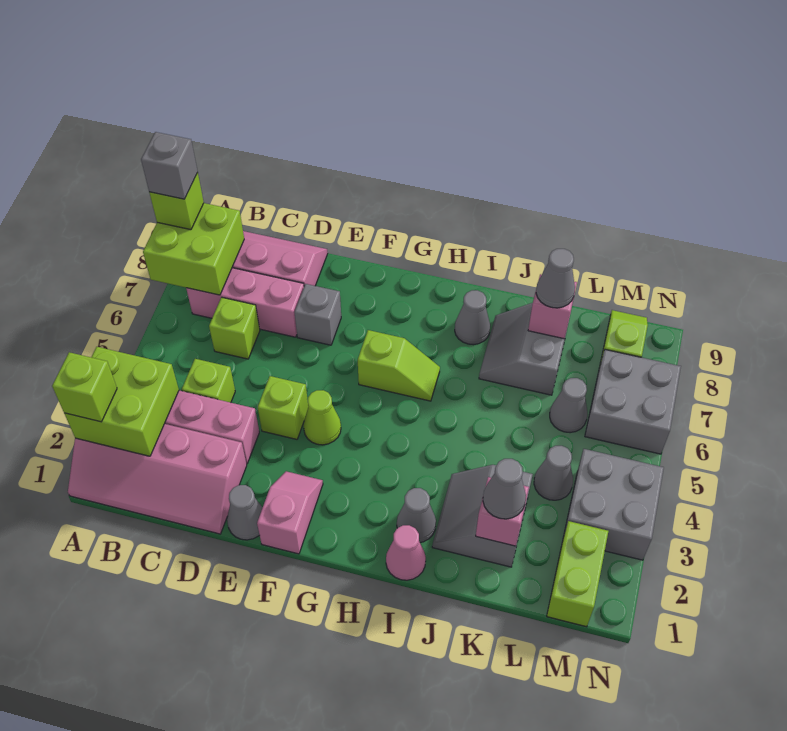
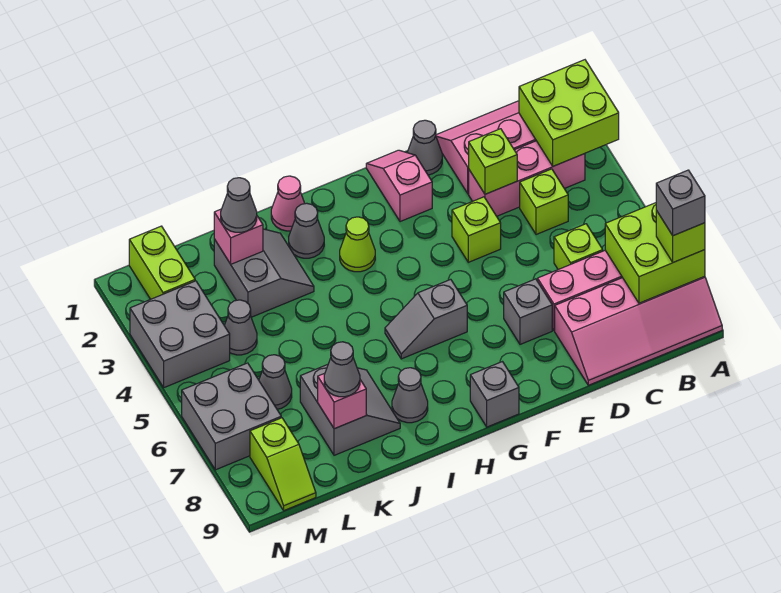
lime brick A2 level 3 -> lime brick D3 level 2
pink slope F1:F2 level 1 top 1 -> pink slope F1:F2 level 1 top 2
lime cone F4 level 1 -> lime cone H3 level 1
lime slope G6:H6 level 1 top G -> grey slope G6:H6 level 1 top G
none -> grey brick G9 level 1

